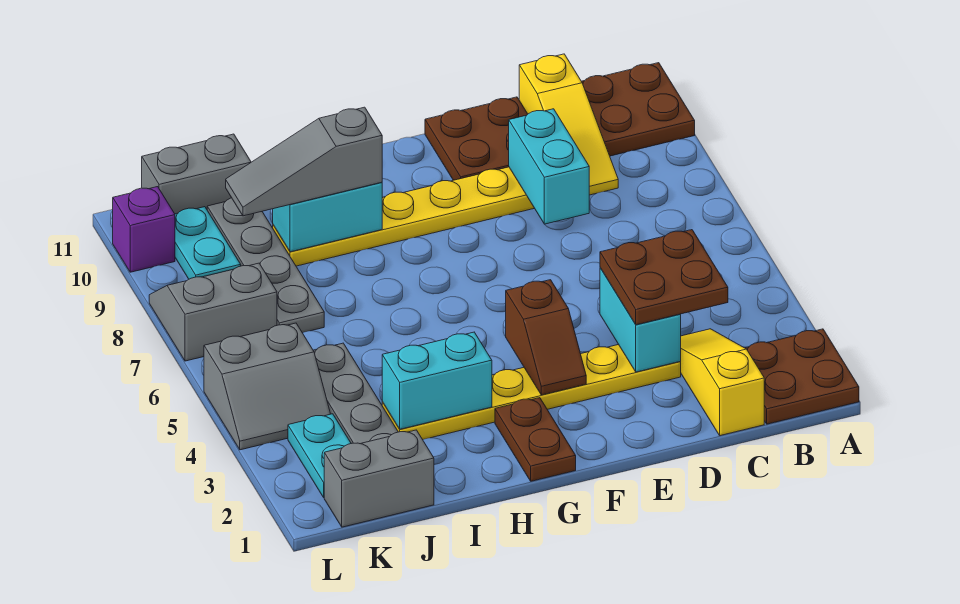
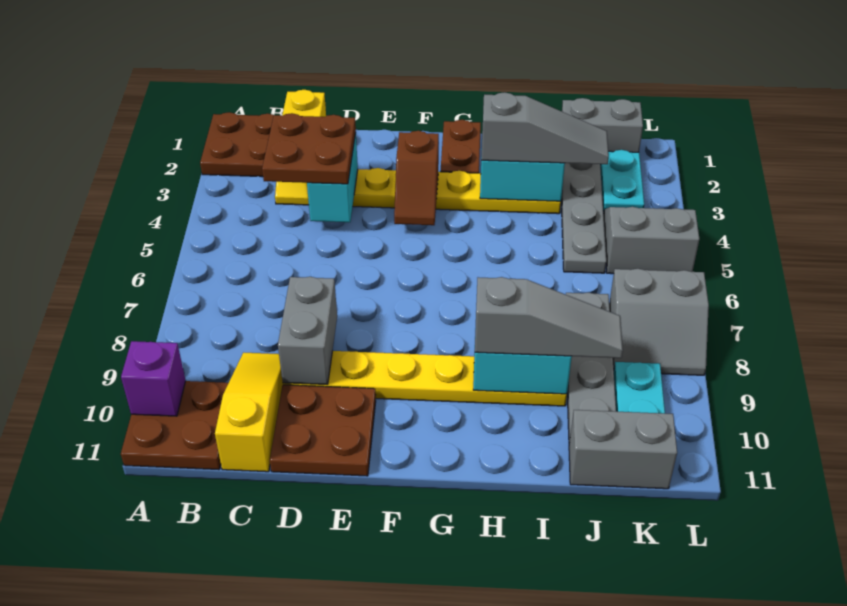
cyan brick D8:D9 level 2 -> grey brick D8:D9 level 2
brown slope F3:F4 level 2 top 4 -> brown slope F3:F4 level 2 top 3
none -> grey slope H3:J3 level 3 top H
purple brick L10 level 1 -> purple brick A10 level 2

